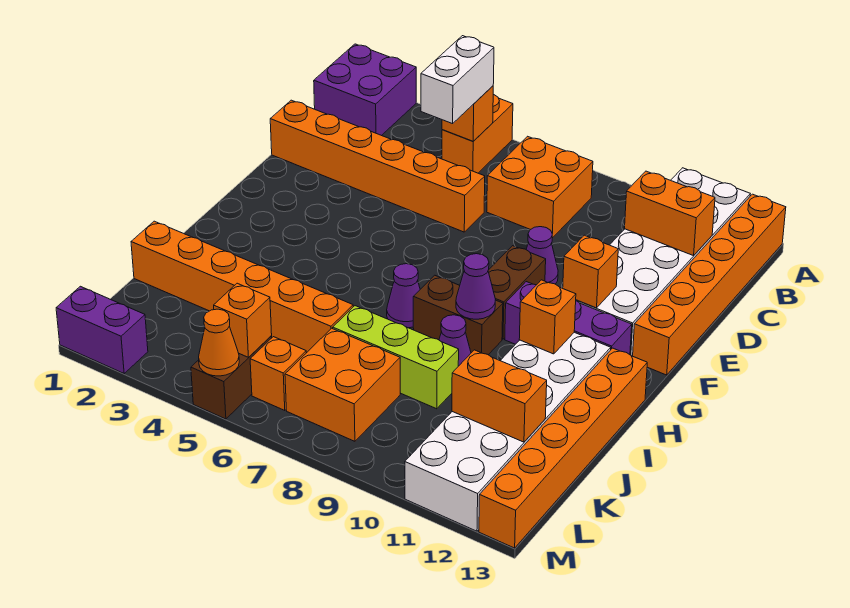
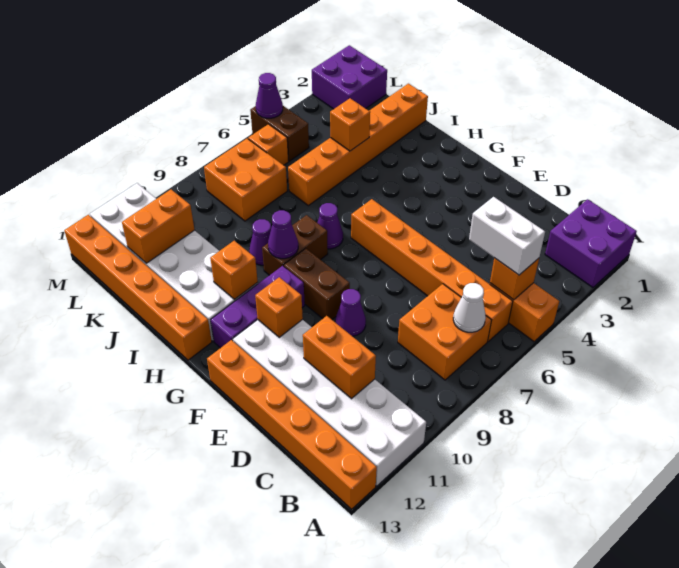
none -> white cone B7 level 2
orange brick C11:C12 level 2 -> orange brick C11:D11 level 2
orange brick D1:D6 level 1 -> orange brick B6:G6 level 1
lime brick J7:J9 level 1 -> none
orange brick L5 level 2 -> orange brick J4 level 2
purple brick M1:M2 level 1 -> purple brick L1:M2 level 1
orange cone M5 level 2 -> purple cone M5 level 2

